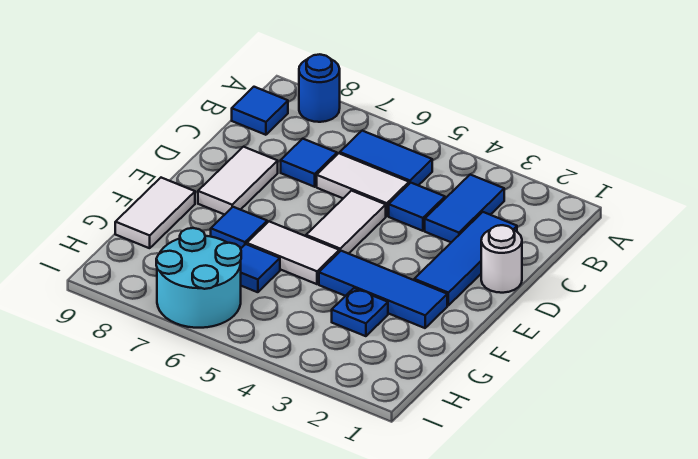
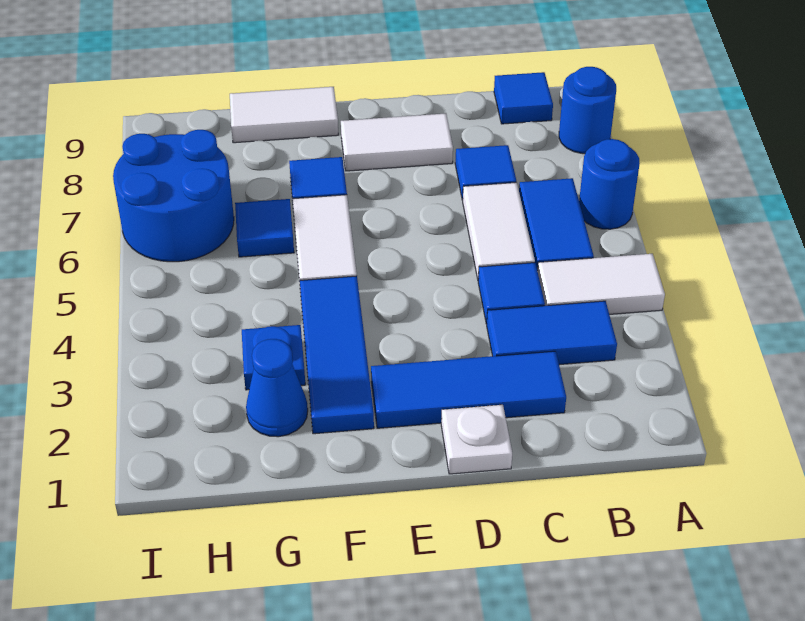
none -> blue round brick A6 level 1
white round brick D1 level 1 -> white plate D1 level 1
white tile D5:E5 level 1 -> white tile A4:B4 level 1
none -> blue cone G2 level 1
cyan round brick H6:I7 level 1 -> blue round brick H6:I7 level 1

